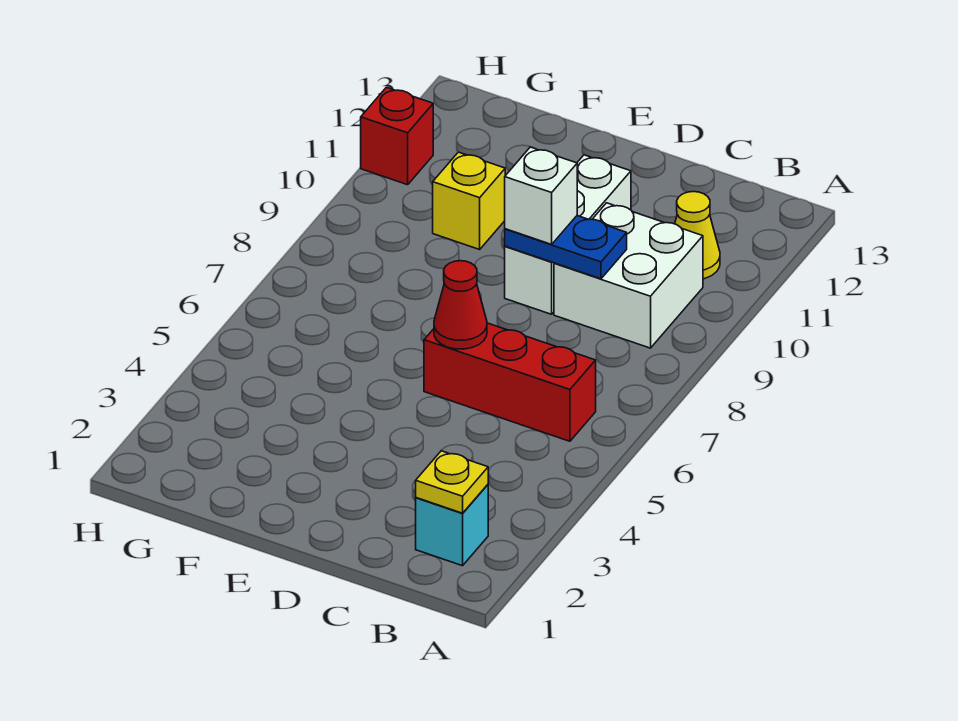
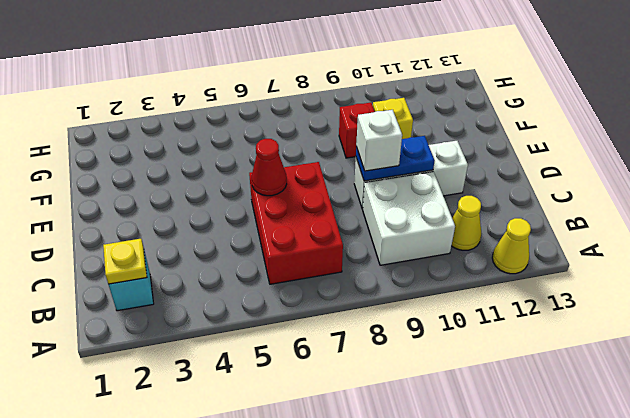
none -> yellow cone A12 level 1
red brick B6:D6 level 1 -> red brick B6:D7 level 1
blue plate C9:D9 level 2 -> blue plate D9:D10 level 2
red brick H11 level 1 -> red brick F9 level 1

